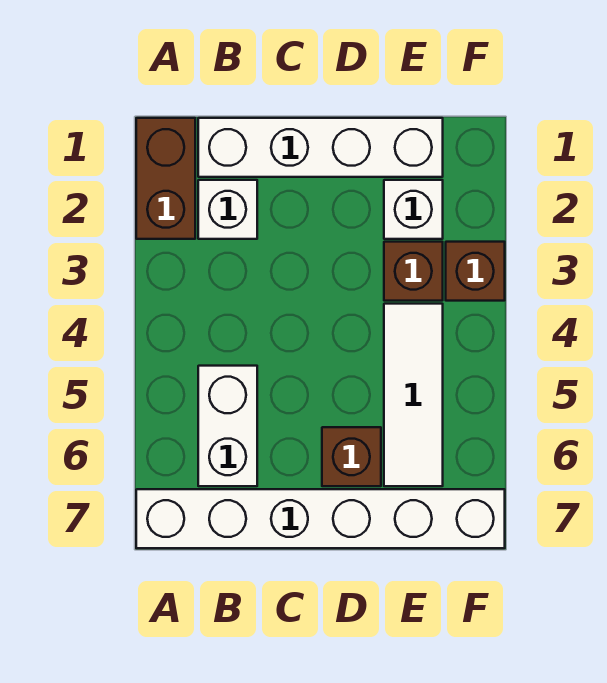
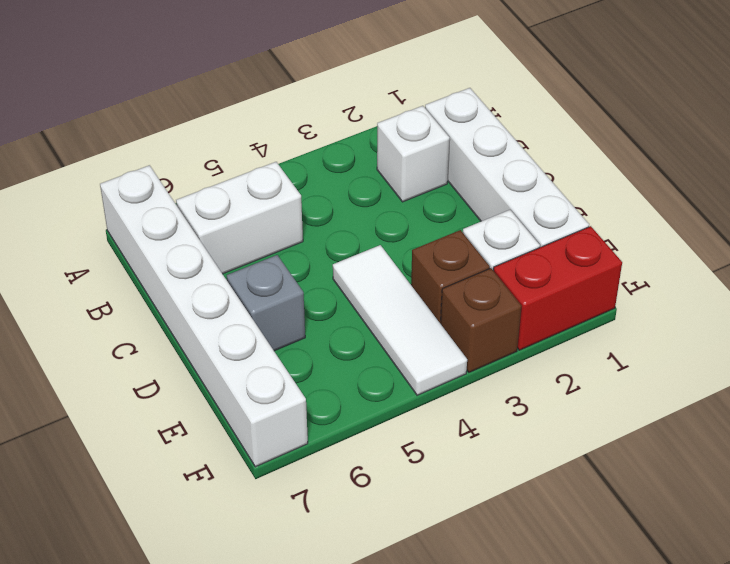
brown brick A1:A2 level 1 -> none
brown brick D6 level 1 -> grey brick D6 level 1
white tile E4:E6 level 1 -> white tile D4:F4 level 1
none -> red brick F1:F2 level 1

